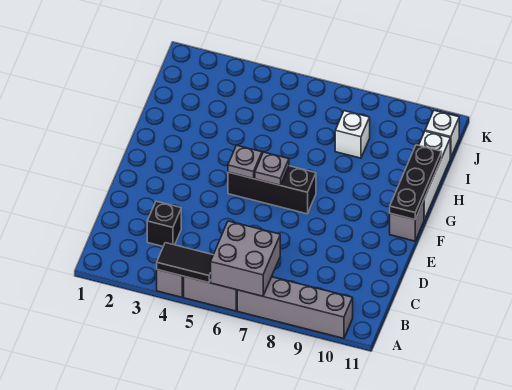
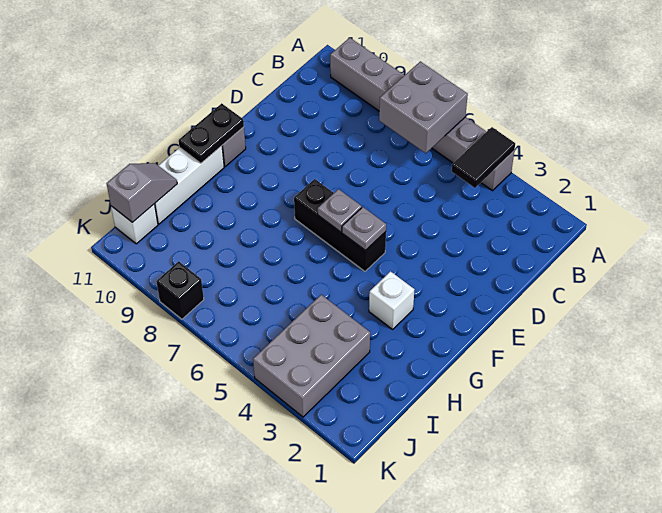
black tile A4:A5 level 2 -> black tile A4:B4 level 2
black brick C3 level 1 -> black brick K8 level 1
black plate F11:H11 level 2 -> black plate F11:G11 level 2
none -> grey brick I3:K4 level 1
white brick I8 level 1 -> white brick G3 level 1
none -> grey slope I11:J11 level 2 top J

